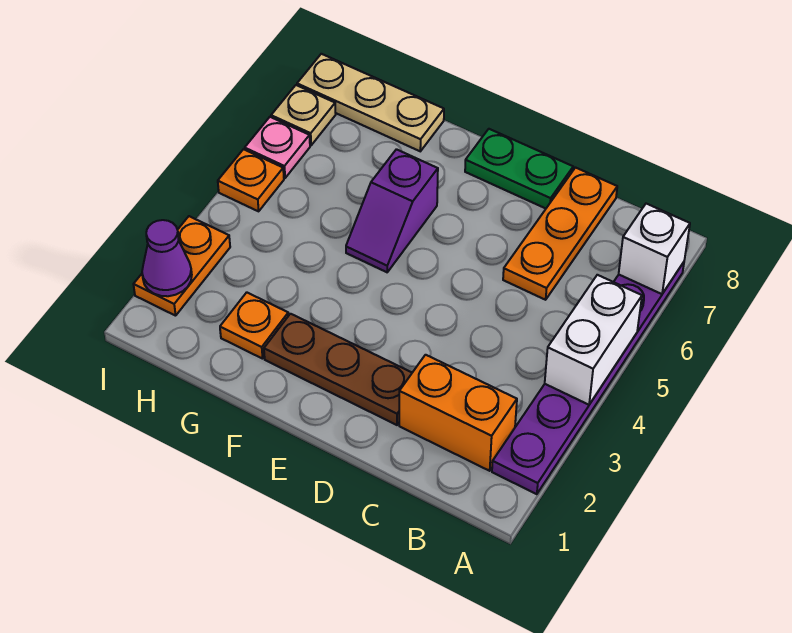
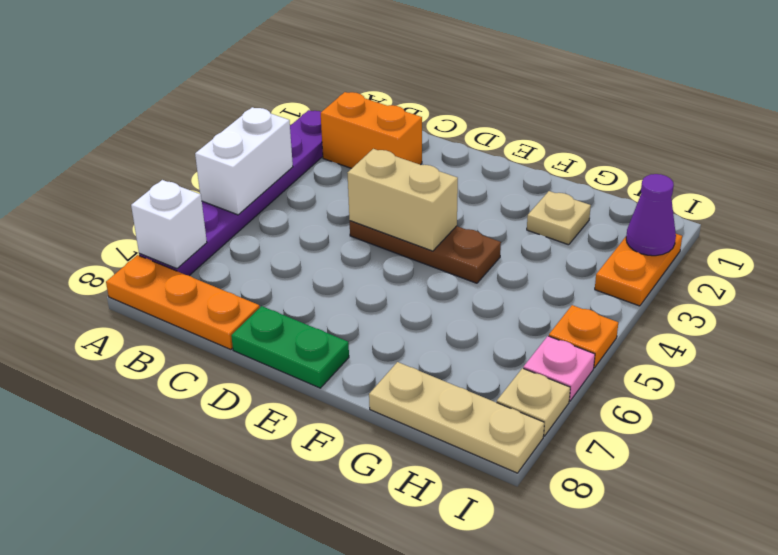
orange plate C6:C8 level 1 -> orange plate A8:C8 level 1
brown plate D2:F2 level 1 -> brown plate D4:F4 level 1
none -> tan brick D4:E4 level 2
purple slope F5:F6 level 1 top 6 -> none
orange plate G2 level 1 -> tan plate G2 level 1

